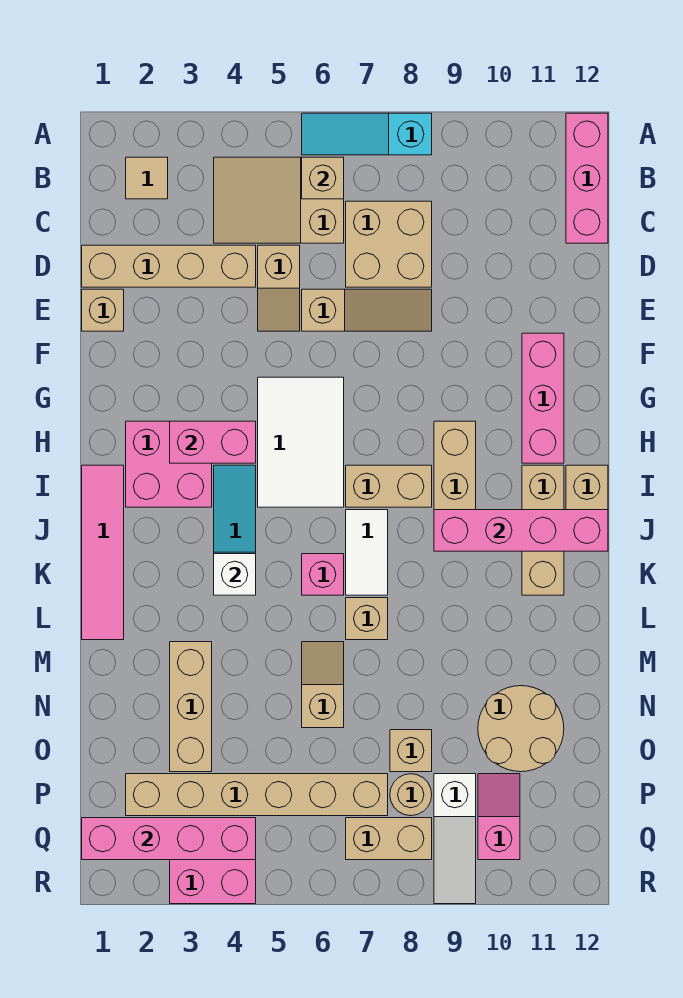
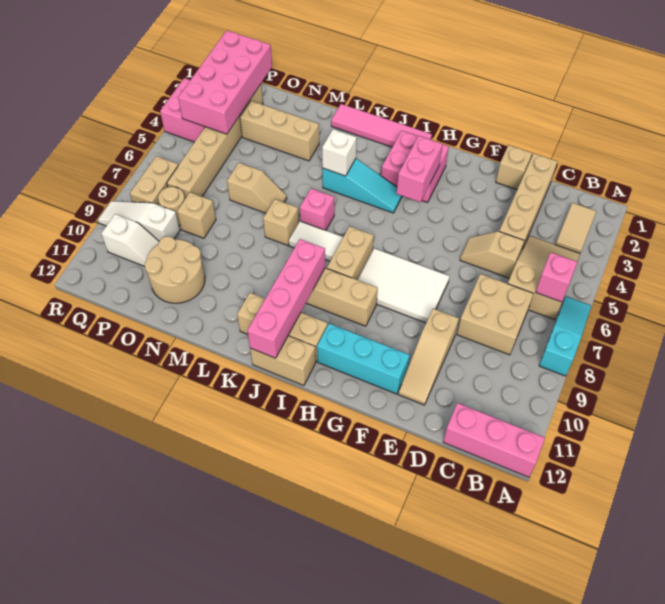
tan tile B2 level 1 -> tan tile B2:B3 level 1
tan brick B6 level 2 -> pink brick B6 level 2
tan slope E6:E8 level 1 top 6 -> tan slope E9:E11 level 1 top 9
pink brick F11:H11 level 1 -> cyan brick F11:H11 level 1
white tile G5:I6 level 1 -> white tile F7:H8 level 1
pink slope P10:Q10 level 1 top Q -> white slope P10:Q10 level 1 top Q
pink brick Q1:Q4 level 2 -> pink brick P1:Q4 level 2

